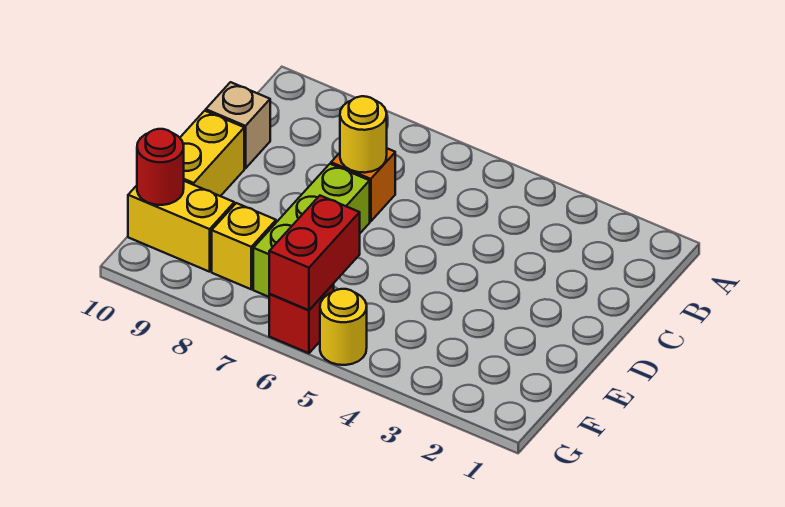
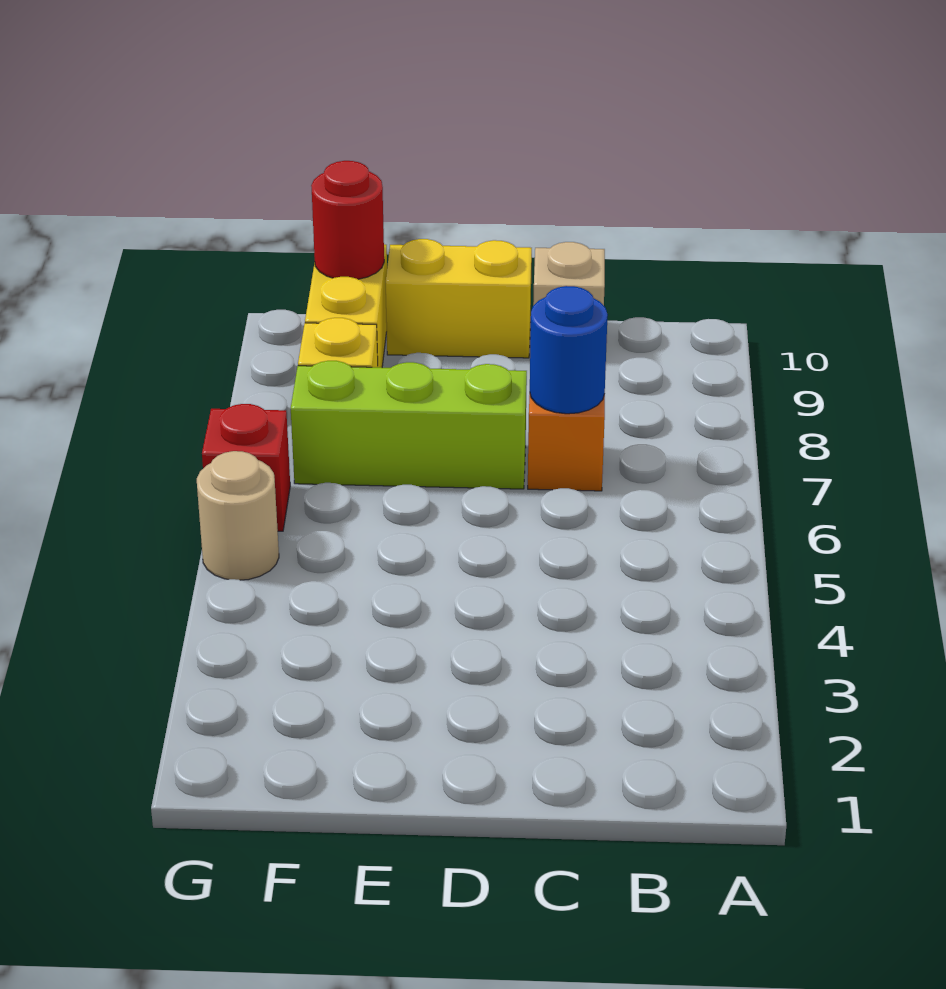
yellow round brick C7 level 2 -> blue round brick C7 level 2
red brick F6:G6 level 2 -> none
yellow round brick G5 level 1 -> tan round brick G5 level 1

